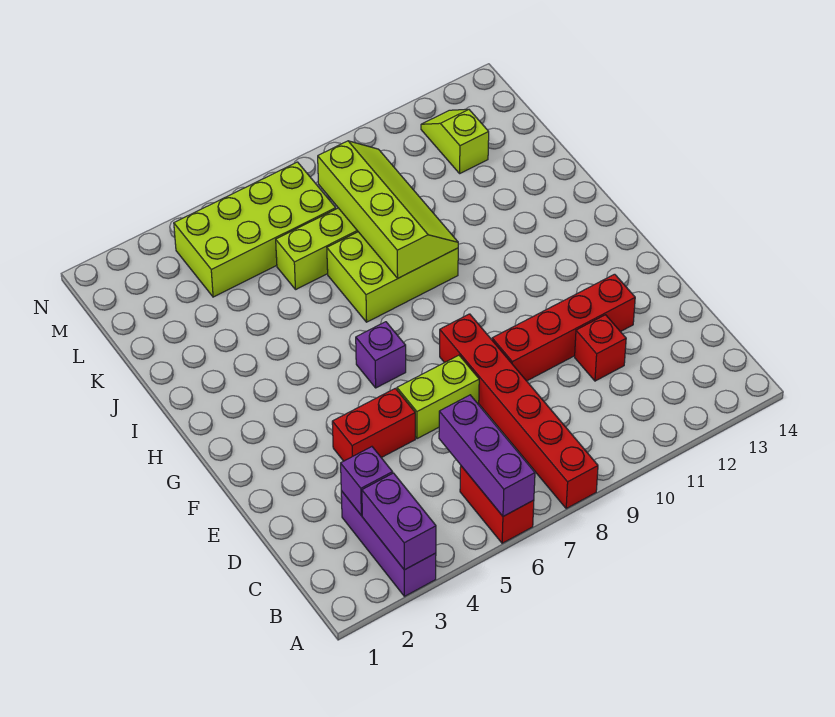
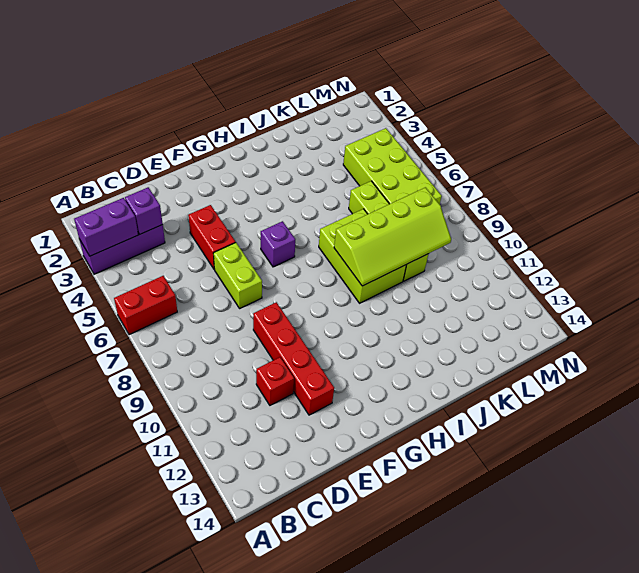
purple brick A6:C6 level 2 -> none
red brick A8:F8 level 1 -> none
lime slope L12:M12 level 1 top L -> none

